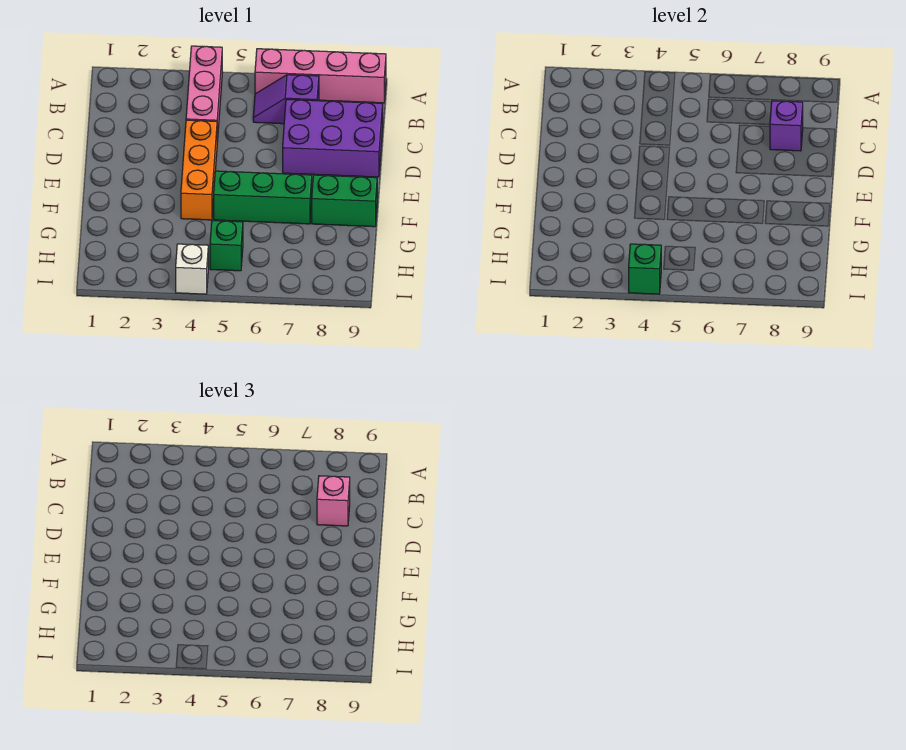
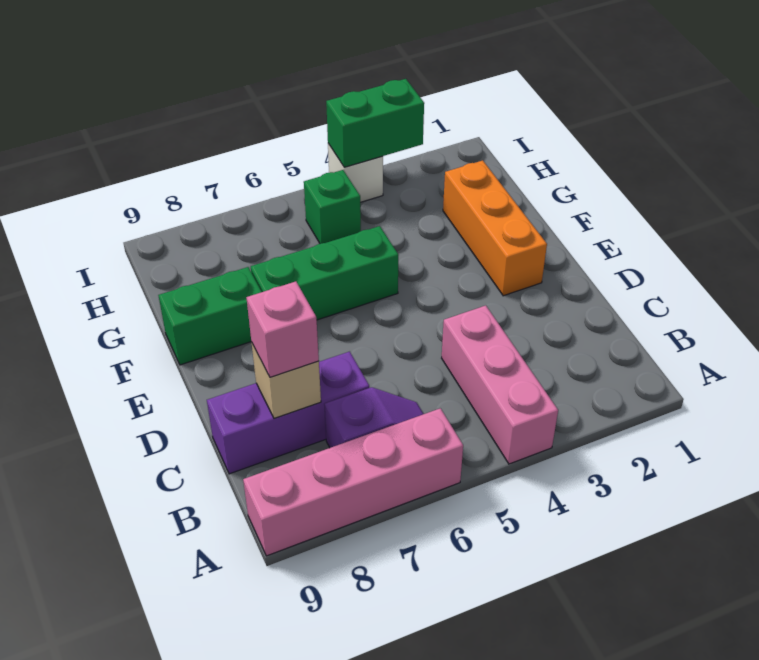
purple brick C7:D9 level 1 -> purple brick C7:C9 level 1
purple brick C8 level 2 -> tan brick C8 level 2
orange brick D4:F4 level 1 -> orange brick E2:G2 level 1
green brick I4 level 2 -> green brick I3:I4 level 2

